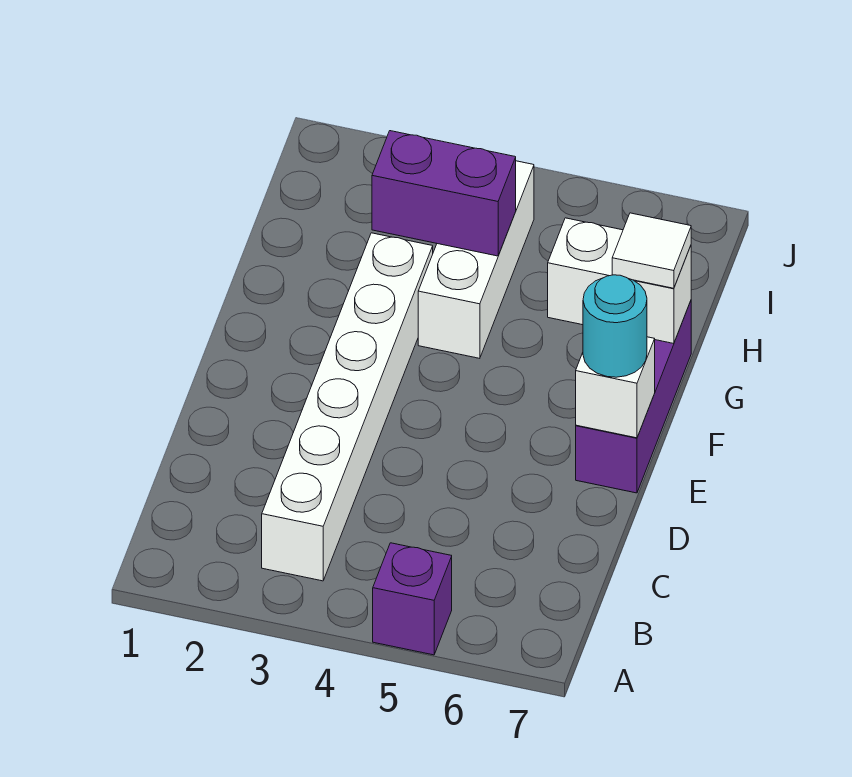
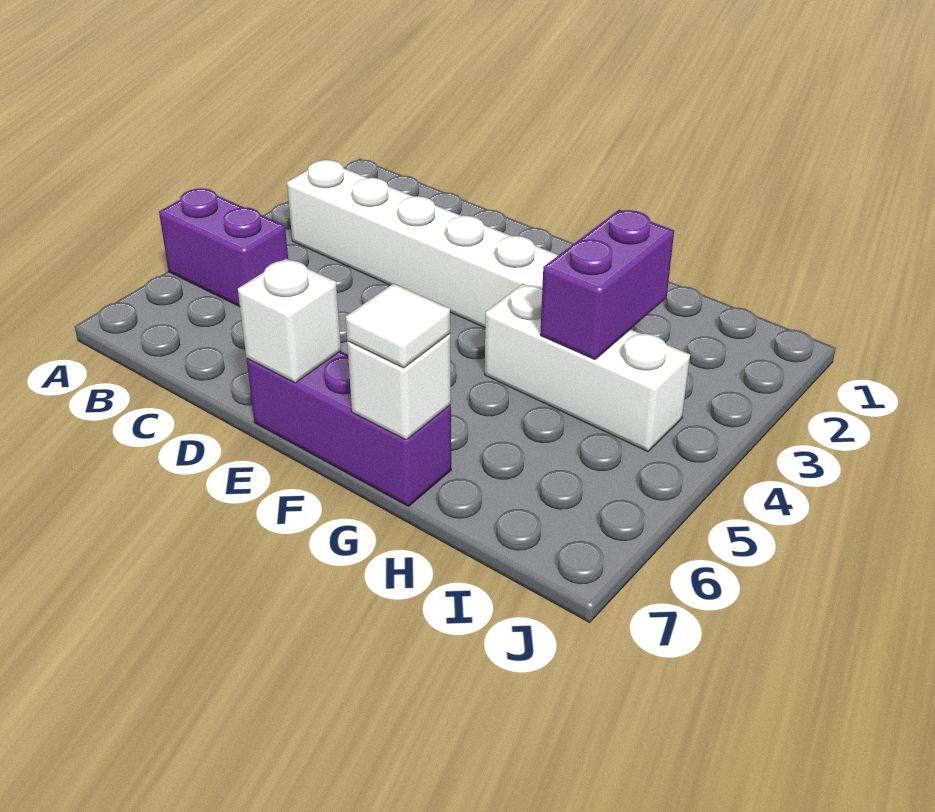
purple brick A5 level 1 -> purple brick A5:B5 level 1
cyan round brick E7 level 3 -> none
white brick G6:G7 level 2 -> white brick G7 level 2

